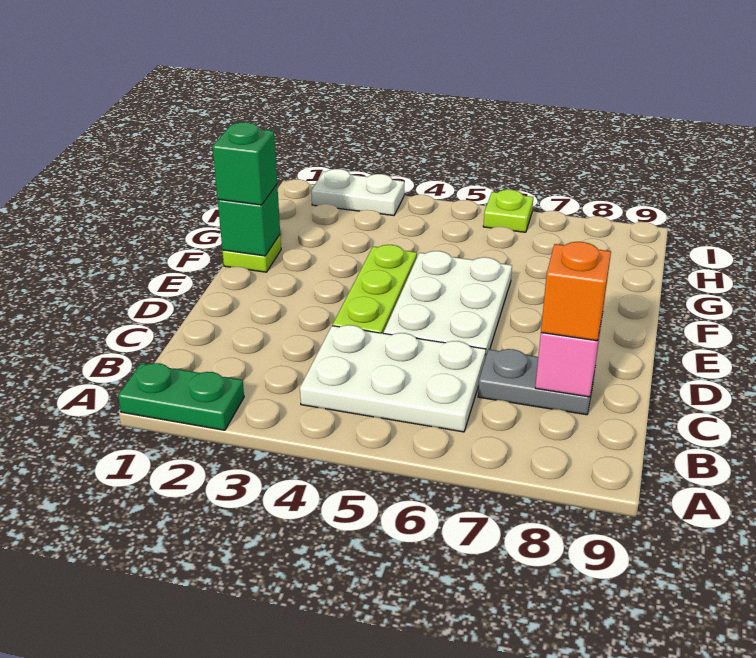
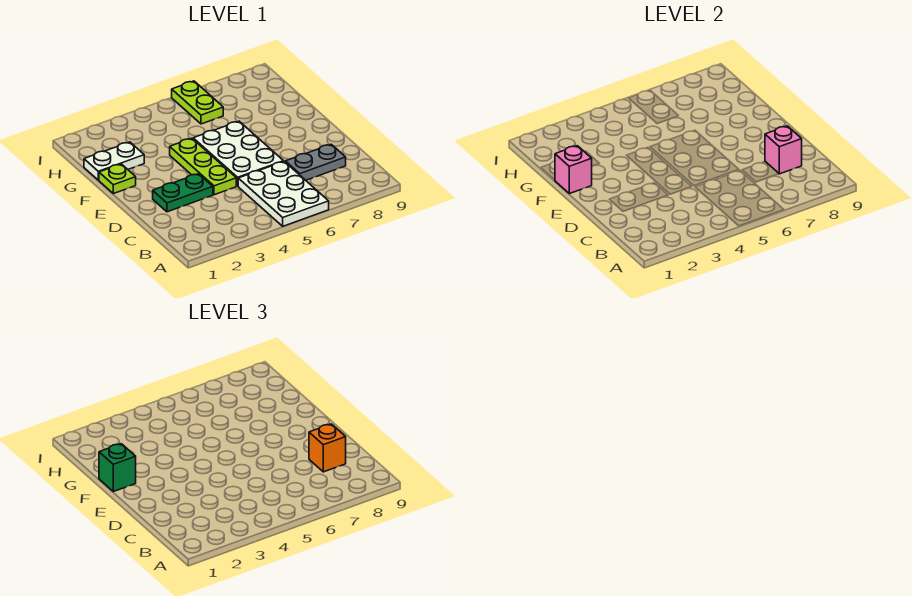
green plate A1:A2 level 1 -> green plate D2:D3 level 1
white plate B4:C6 level 1 -> white plate A5:C6 level 1
green brick F1 level 2 -> pink brick F1 level 2
white plate I2:I3 level 1 -> white plate G1:G2 level 1
lime plate I6 level 1 -> lime plate H6:I6 level 1

